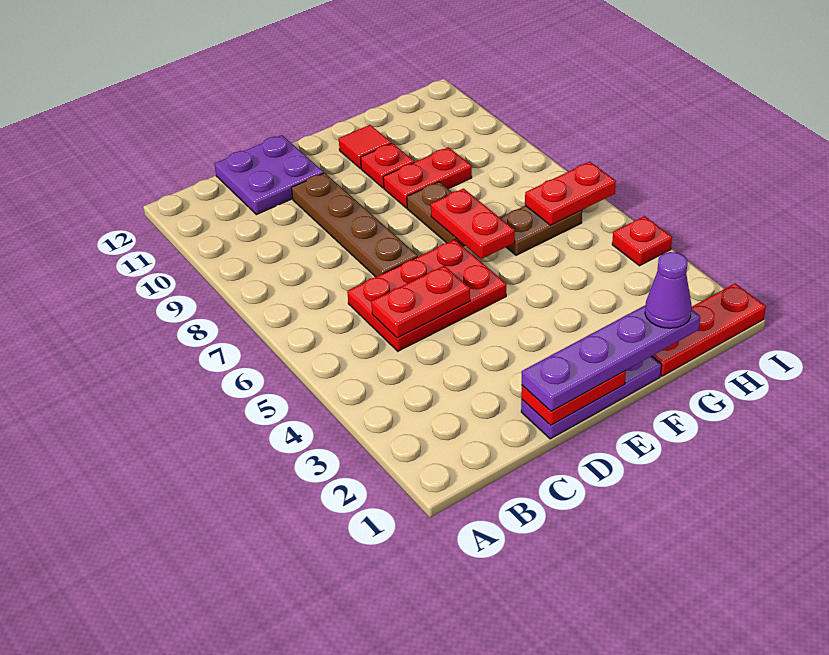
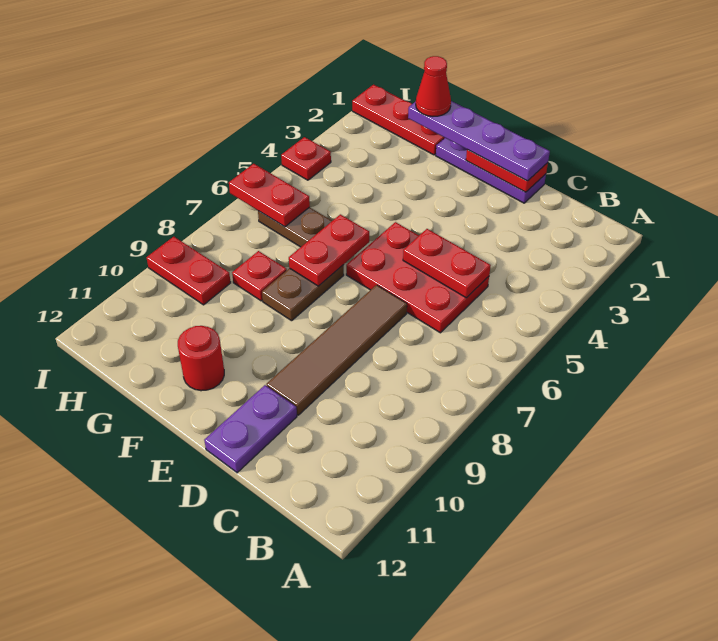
purple plate C11:D12 level 1 -> purple plate D11:D12 level 1
brown plate D7:D10 level 1 -> brown tile D7:D10 level 1
red plate F9:G9 level 1 -> red plate H9:I9 level 1
red plate F10 level 1 -> red plate G8 level 1
red tile F11 level 1 -> red round brick F11 level 1
purple cone G1 level 4 -> red cone G1 level 4

